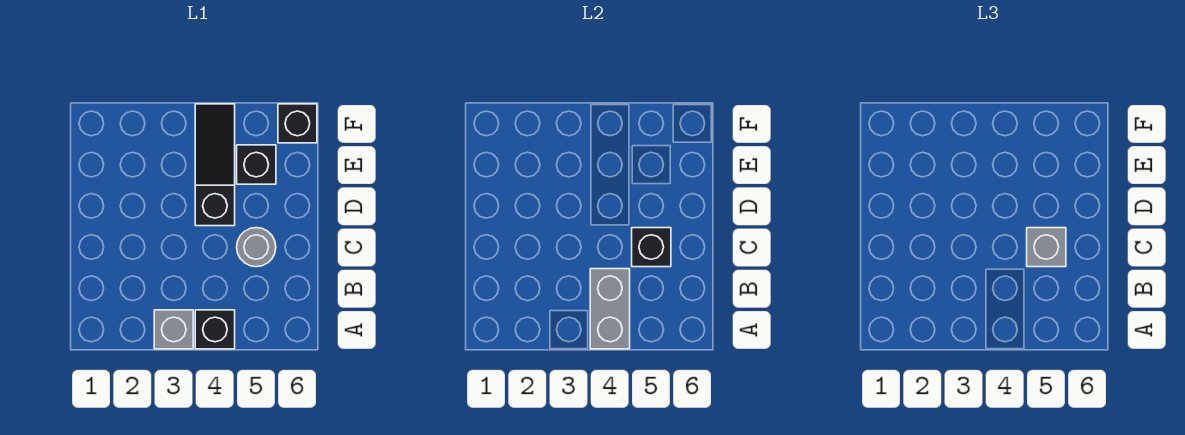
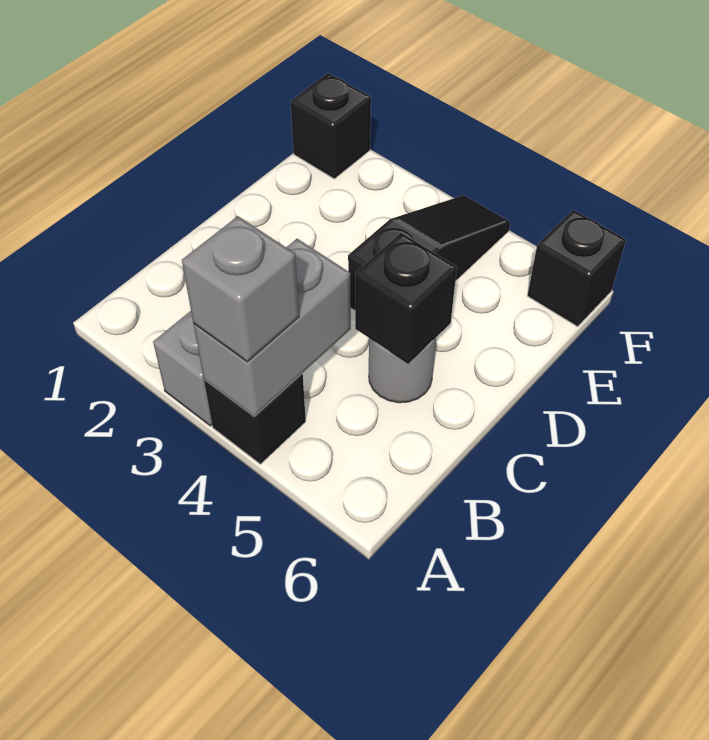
grey brick C5 level 3 -> grey brick A4 level 3
black brick E5 level 1 -> black brick F1 level 1

